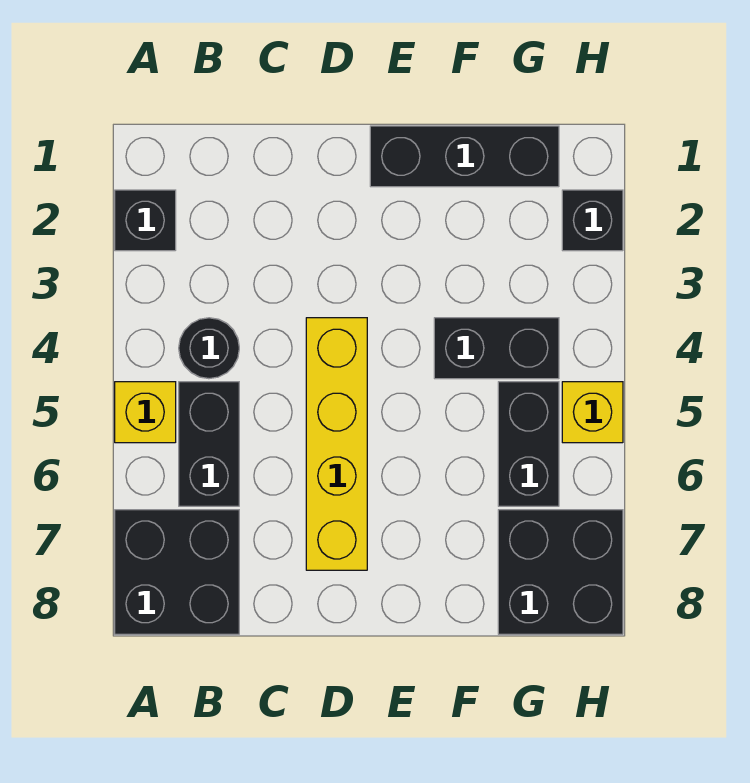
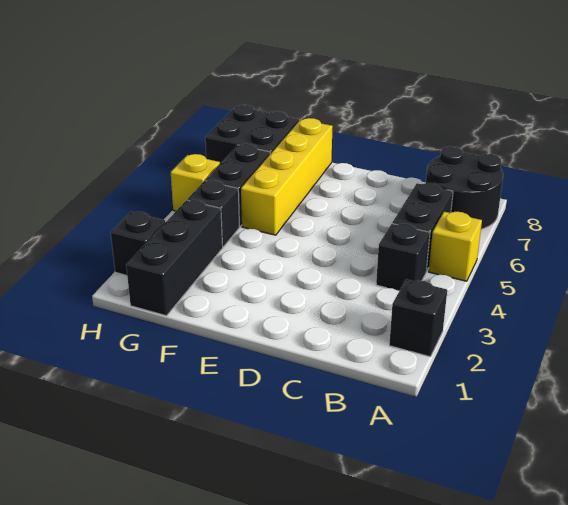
black brick A7:B8 level 1 -> black round brick A7:B8 level 1
black round brick B4 level 1 -> black brick B4 level 1
yellow brick D4:D7 level 1 -> yellow brick F5:F8 level 1
black brick E1:G1 level 1 -> black brick G1:G3 level 1
black brick F4:G4 level 1 -> black brick G4 level 1

